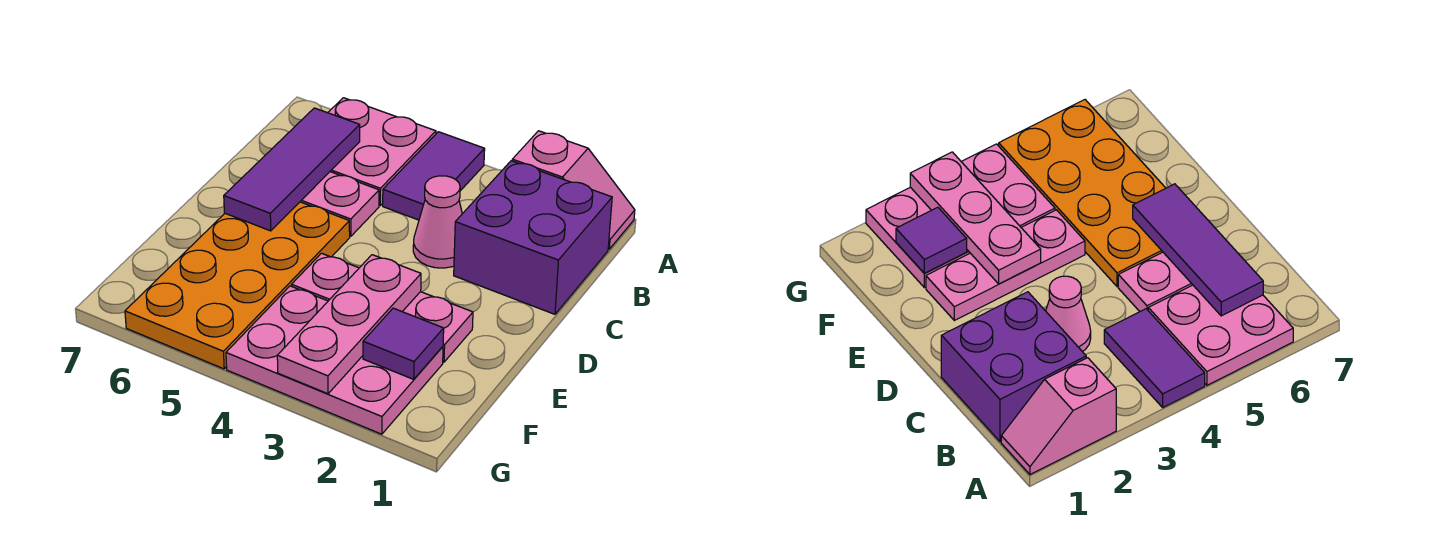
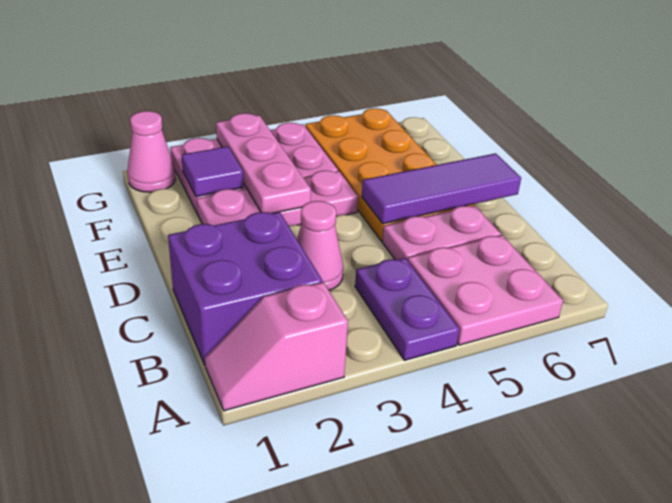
purple tile A4:B4 level 1 -> purple plate A4:B4 level 1
purple tile B6:D6 level 2 -> purple tile D5:D7 level 2
none -> pink cone G1 level 1

